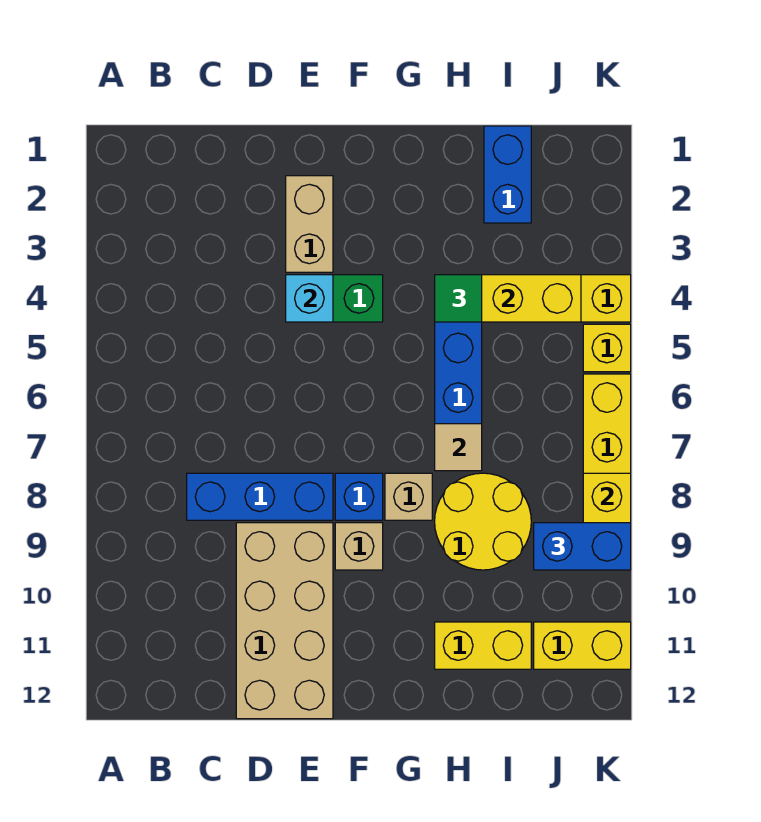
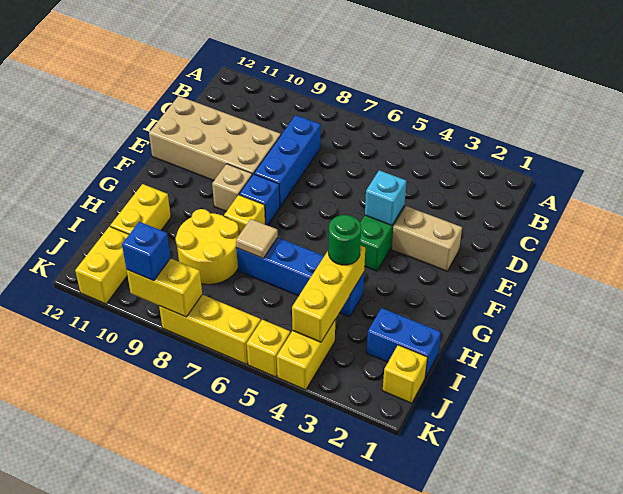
tan brick G8 level 1 -> yellow brick G8 level 1
green tile H4 level 3 -> green round brick H4 level 3
none -> yellow brick J1 level 1
blue brick J9:K9 level 3 -> blue brick K9 level 3

